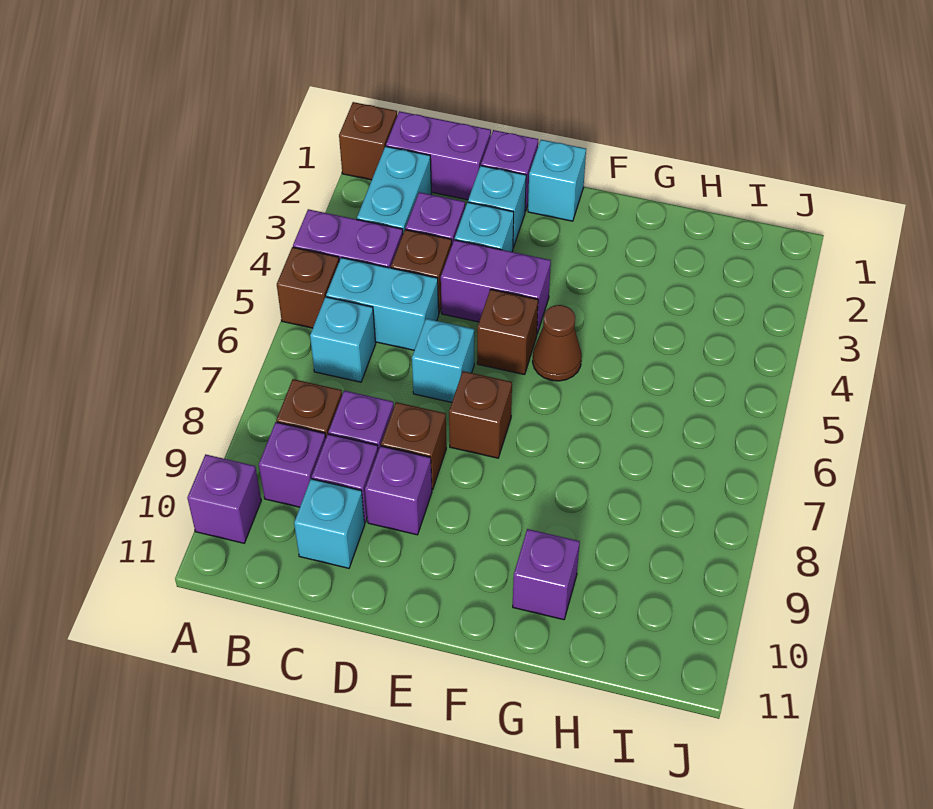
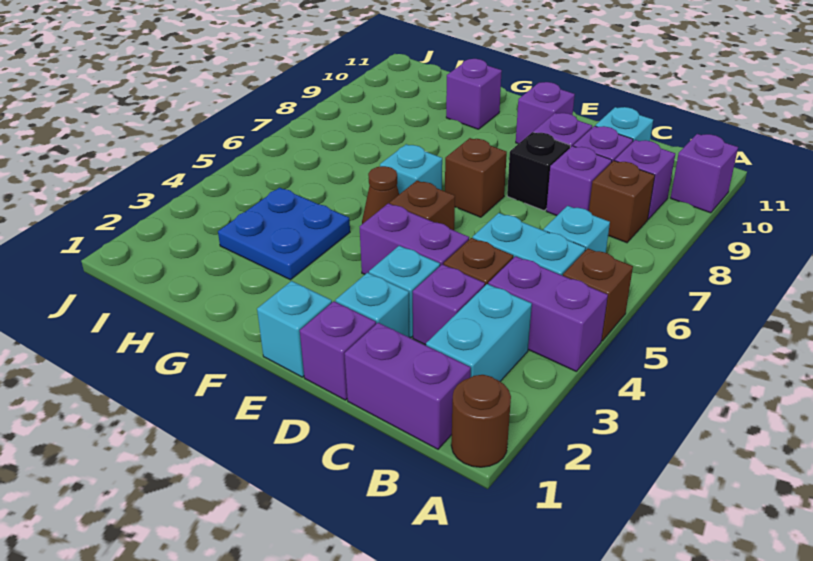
brown brick A1 level 1 -> brown round brick A1 level 1
cyan brick D6 level 1 -> cyan brick F6 level 1
brown brick D8 level 1 -> black brick D8 level 1
none -> purple brick E10 level 1
none -> blue plate G3:H4 level 1

